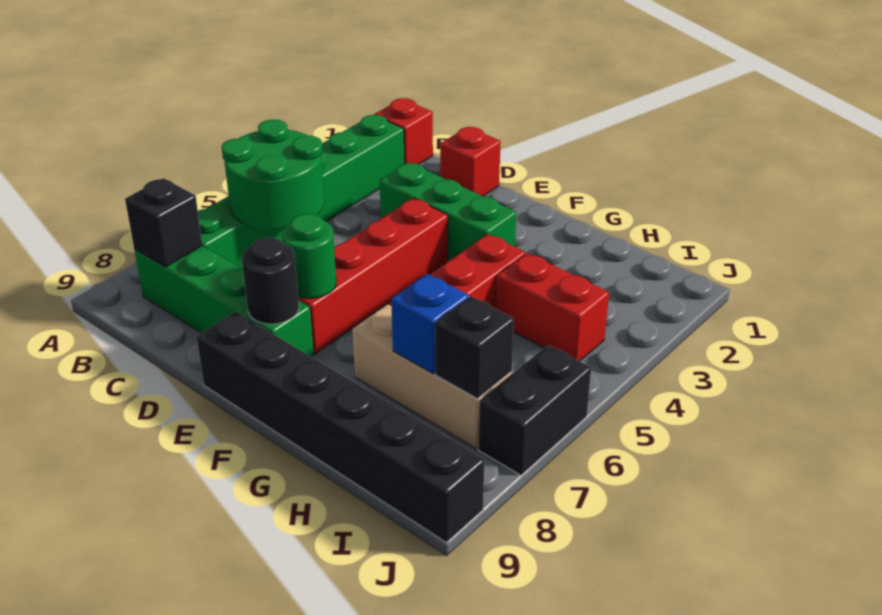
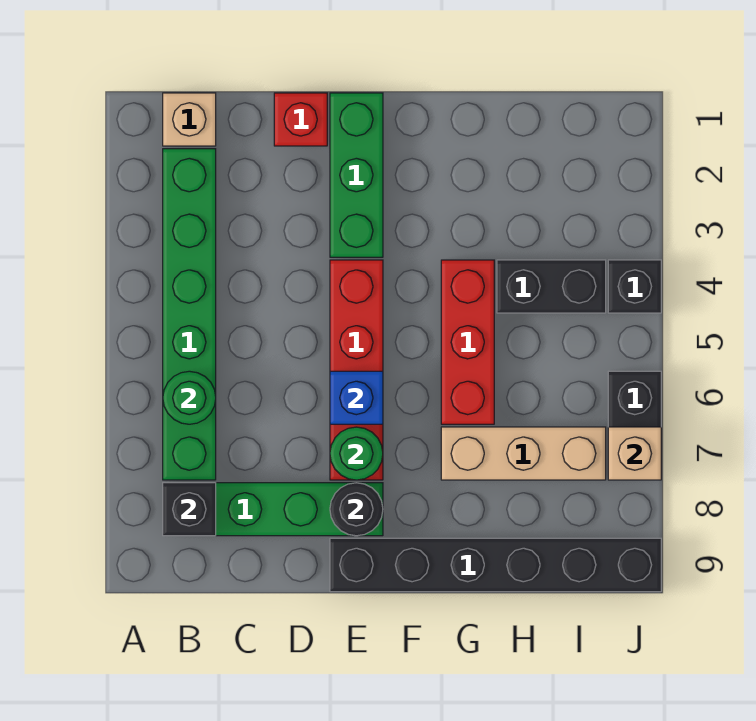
red brick B1 level 1 -> tan brick B1 level 1
green round brick B5:C6 level 2 -> green round brick B6 level 2
green brick D3:F3 level 1 -> green brick E1:E3 level 1
red brick H4:I4 level 1 -> black brick H4:I4 level 1
blue brick H7 level 2 -> blue brick E6 level 2
black brick I7 level 2 -> black brick J4 level 1
none -> tan brick J7 level 2

